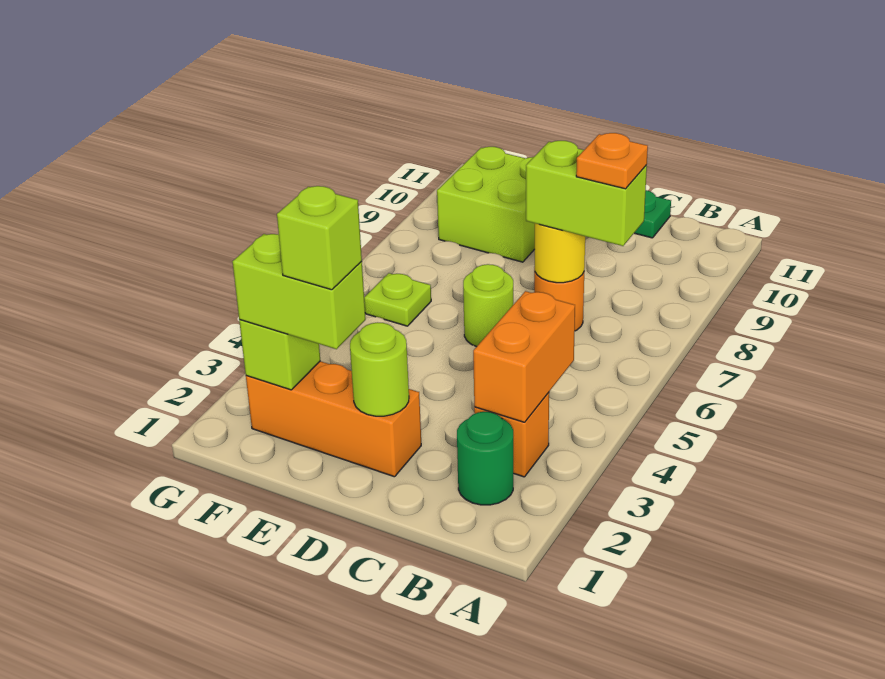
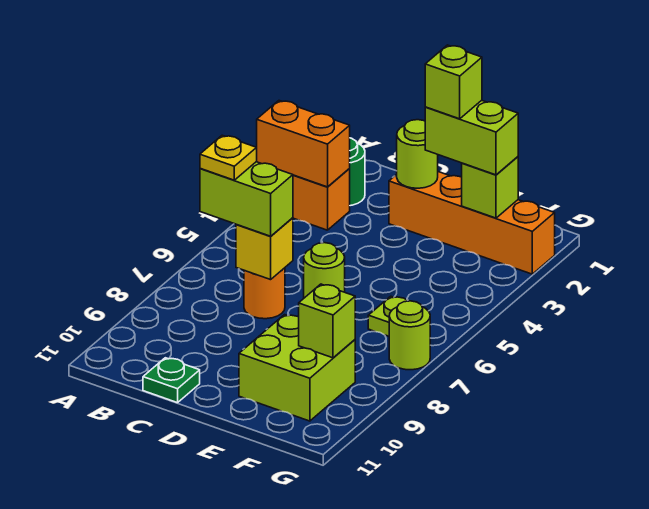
orange brick B3:B4 level 2 -> orange brick A3:B3 level 2
orange plate B7 level 4 -> yellow plate B7 level 4
yellow round brick C7 level 2 -> yellow brick C7 level 2
orange brick D2:F2 level 1 -> orange brick D2:G2 level 1
none -> lime brick F9 level 2
none -> lime round brick G7 level 1

